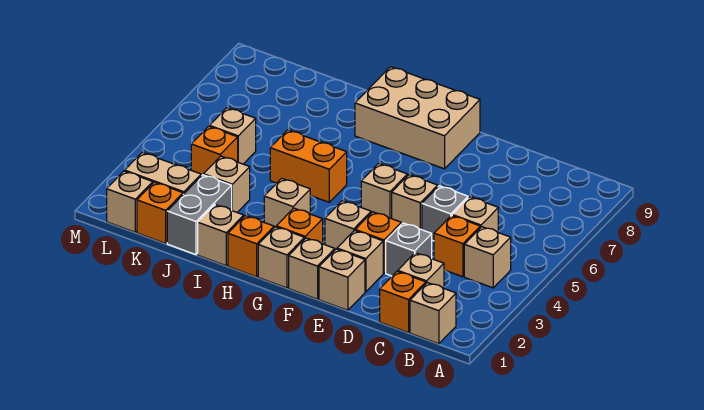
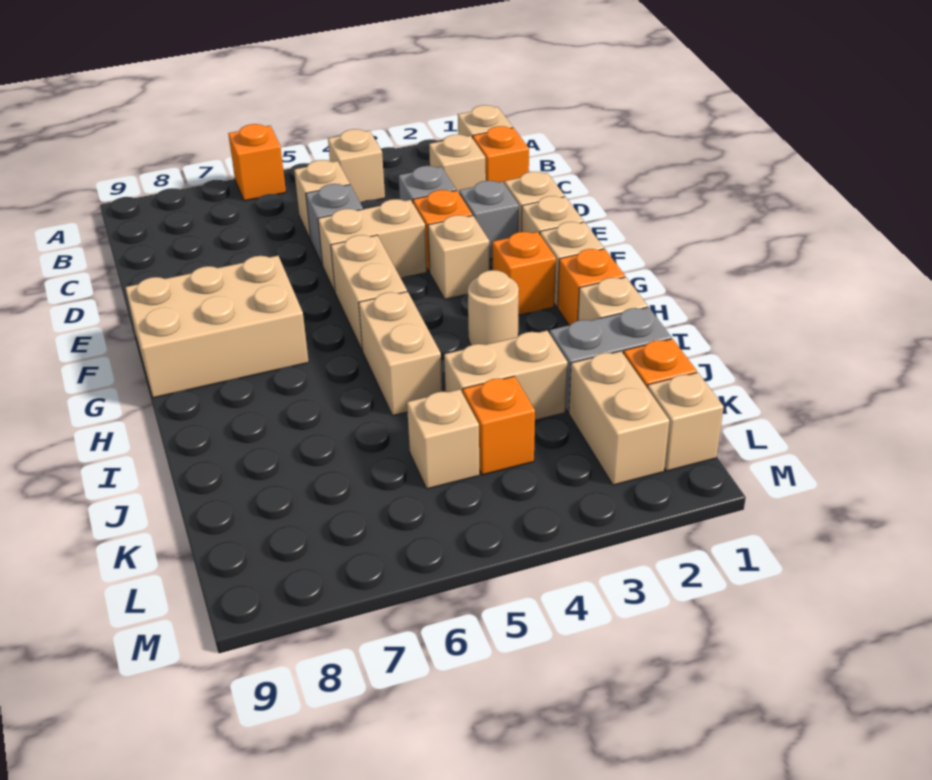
orange brick C4 level 1 -> orange brick A6 level 1
tan brick E2 level 1 -> grey brick E2 level 1
tan brick E5 level 1 -> tan brick E4:E5 level 1
tan brick F5 level 1 -> tan brick F5:G5 level 1
tan brick F8:H9 level 1 -> tan brick F7:G9 level 1
tan brick H3 level 1 -> tan round brick H3 level 1
orange brick H5:I5 level 1 -> tan brick H5:I5 level 1
tan brick J3 level 1 -> tan brick J3:J4 level 1

